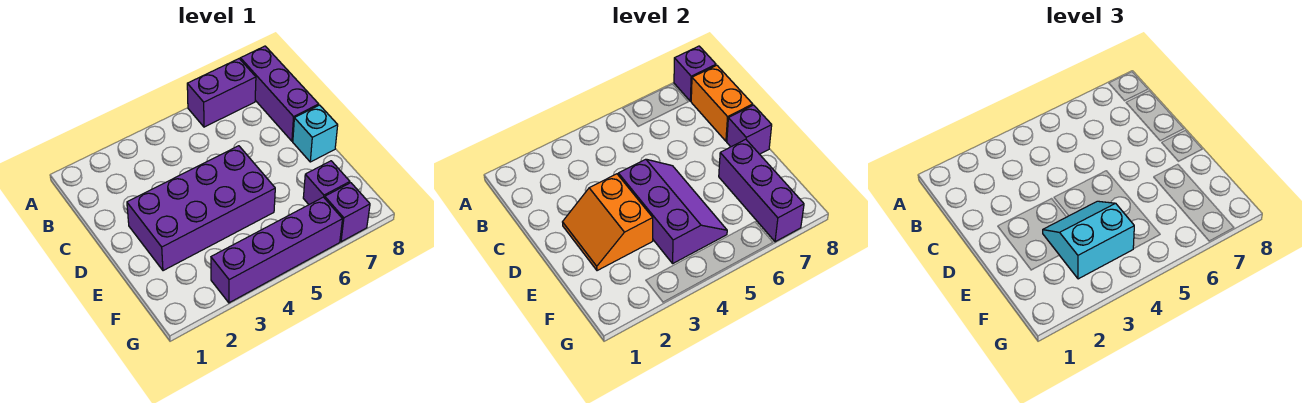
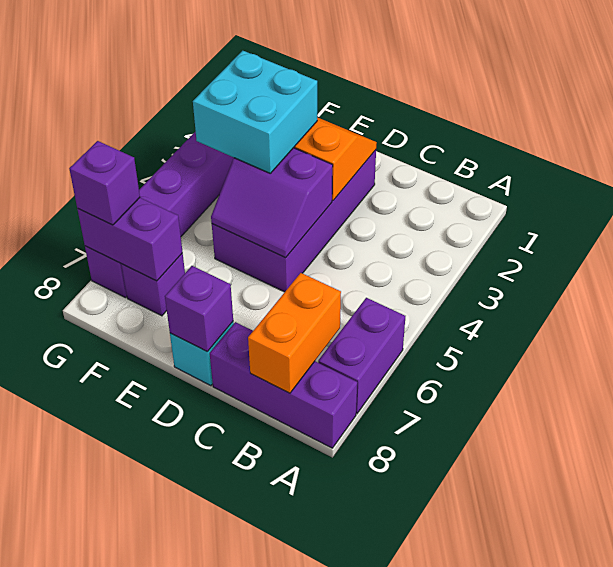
purple brick A8 level 2 -> purple brick G7 level 3
orange brick B8:C8 level 2 -> orange brick B7:B8 level 2
purple slope D4:F5 level 2 top 4 -> purple slope D4:E5 level 2 top 4
cyan slope E3:F4 level 3 top F -> cyan brick E3:F4 level 3
purple brick E7:G7 level 2 -> purple brick F7:G7 level 2

